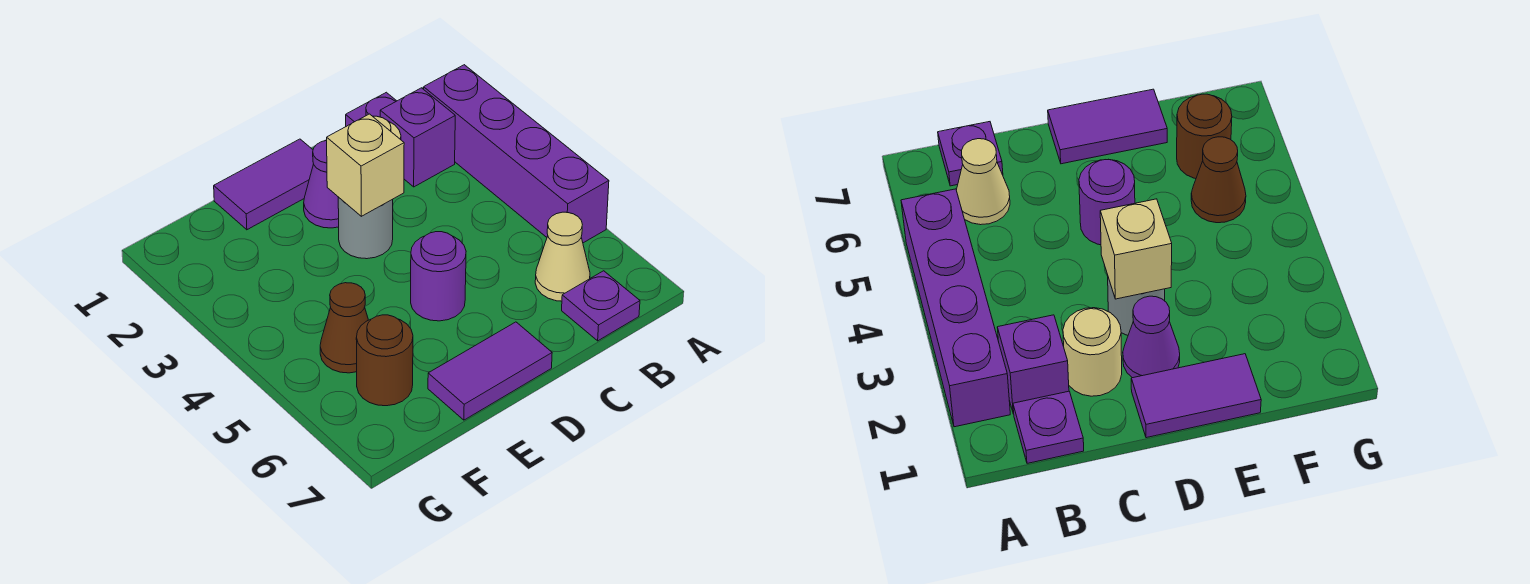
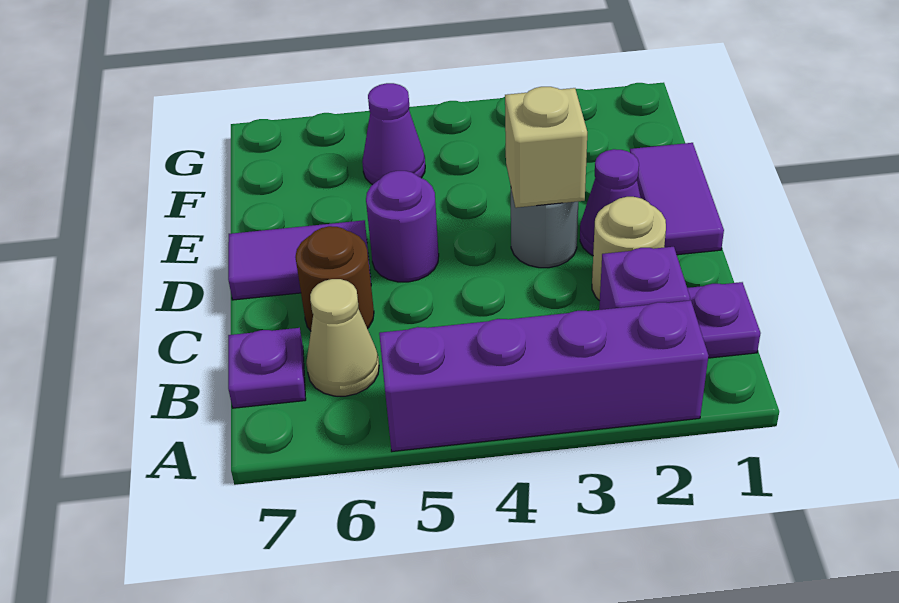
purple tile D7:E7 level 1 -> purple tile D6:D7 level 1
brown cone F5 level 1 -> purple cone F5 level 1
brown round brick F6 level 1 -> brown round brick C6 level 1

